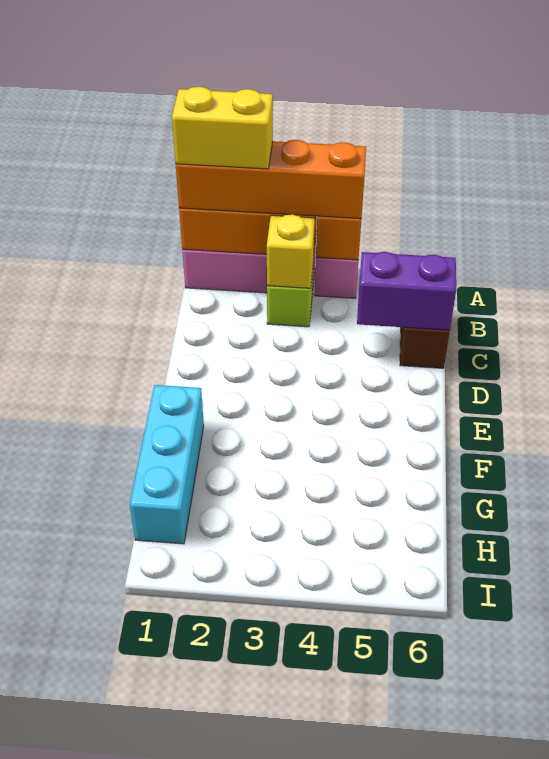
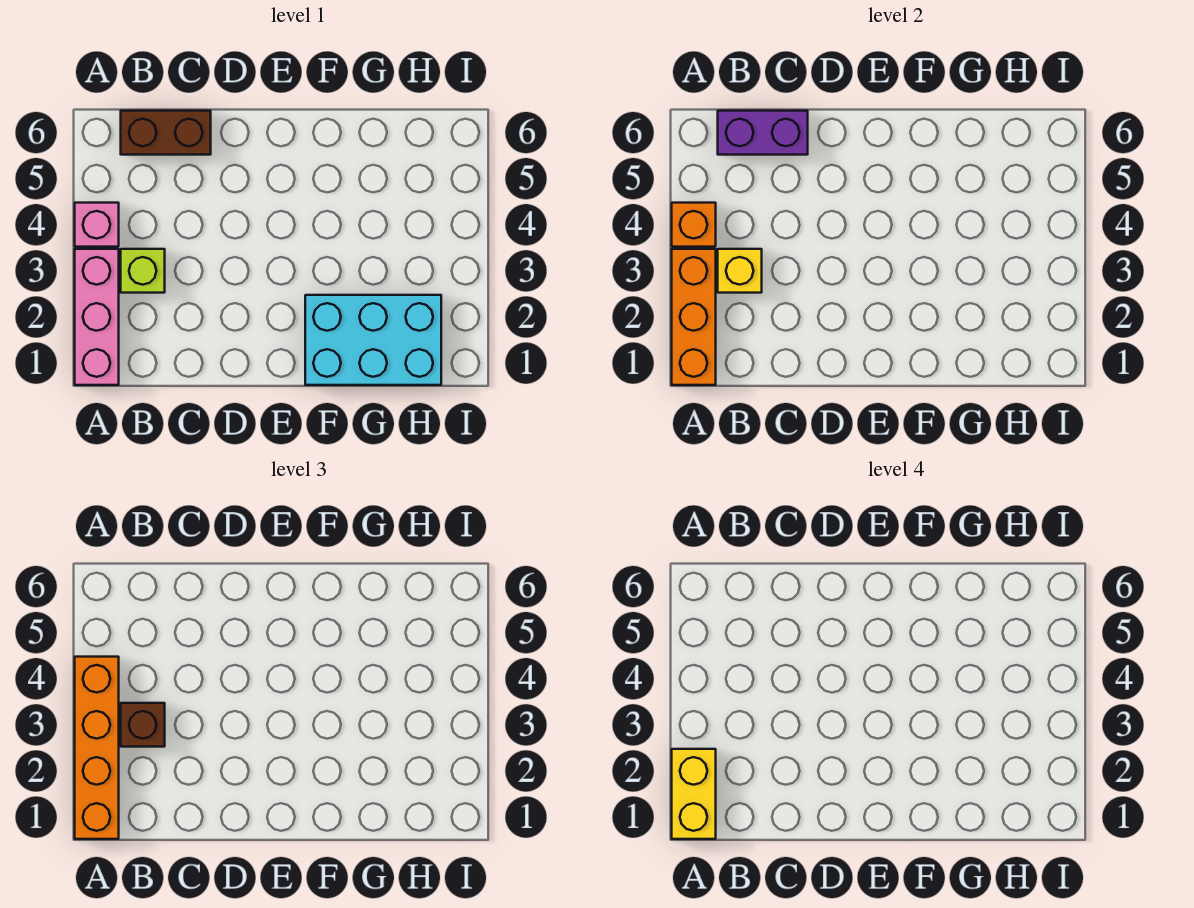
none -> brown brick B3 level 3
purple brick C5:C6 level 2 -> purple brick B6:C6 level 2
cyan brick F1:H1 level 1 -> cyan brick F1:H2 level 1

